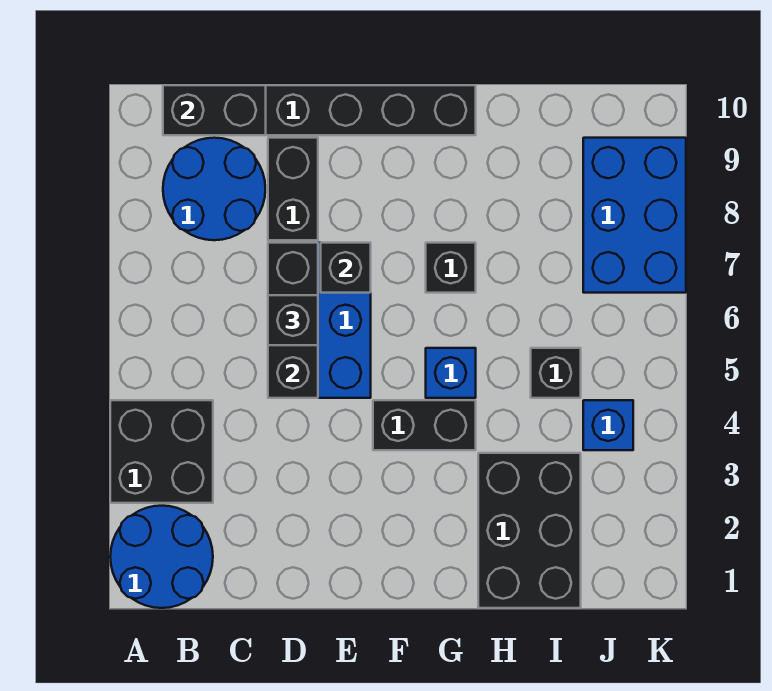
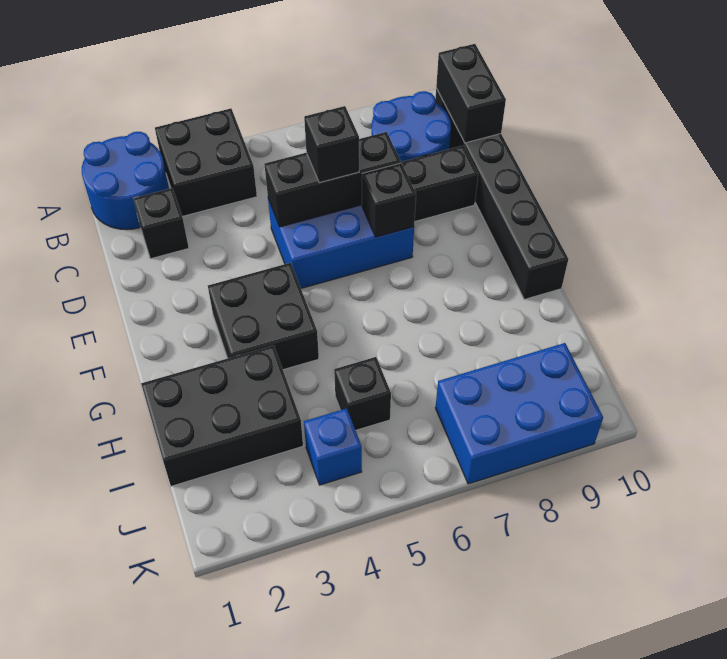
black brick F4:G4 level 1 -> black brick F3:G4 level 1
blue brick G5 level 1 -> none
black brick G7 level 1 -> black brick C2 level 1

